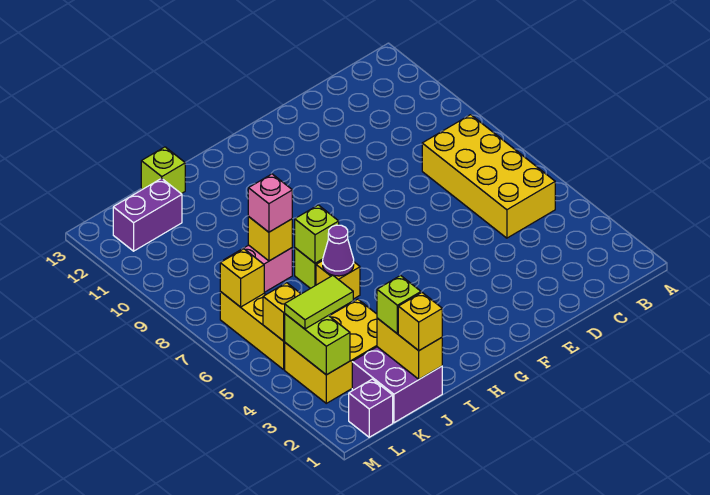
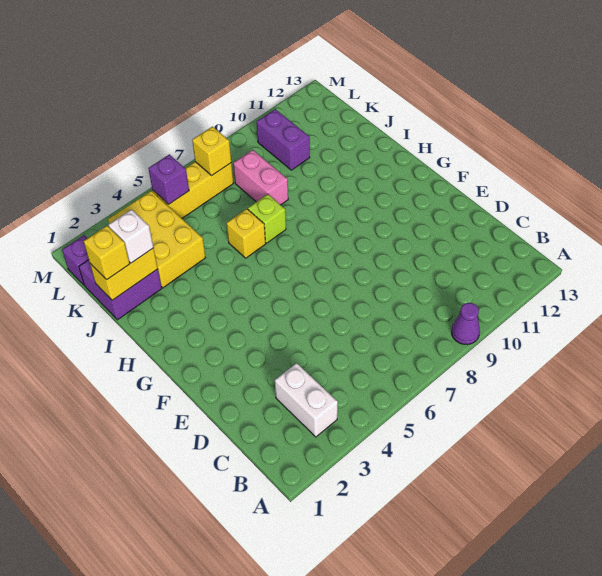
none -> white brick B3:C3 level 1
yellow brick B5:C8 level 1 -> none
purple cone I6 level 2 -> purple cone A9 level 1
lime brick I7 level 2 -> none
lime brick J2 level 3 -> white brick J2 level 3
yellow brick J8 level 2 -> none
pink brick J8 level 3 -> none
lime brick J13 level 1 -> none
lime tile K4:L4 level 3 -> none
purple brick K12:L12 level 1 -> purple brick K10:L10 level 1
lime brick L3:L4 level 2 -> none
yellow brick L5 level 2 -> purple brick L5 level 2

